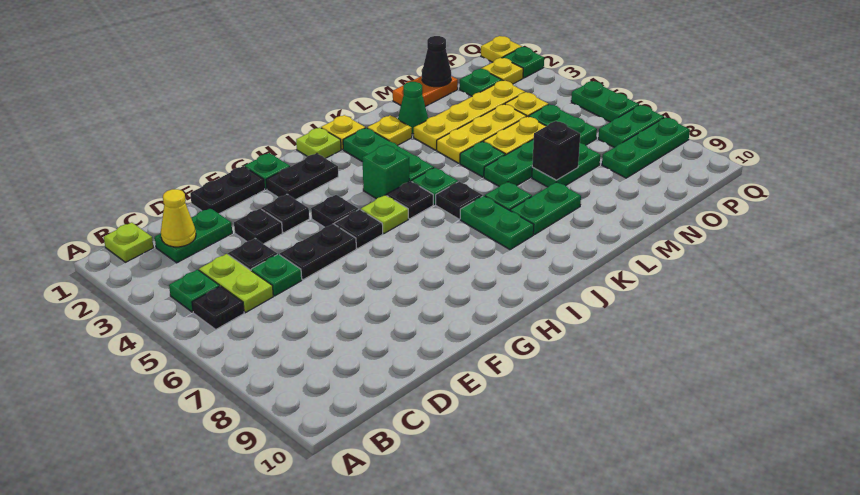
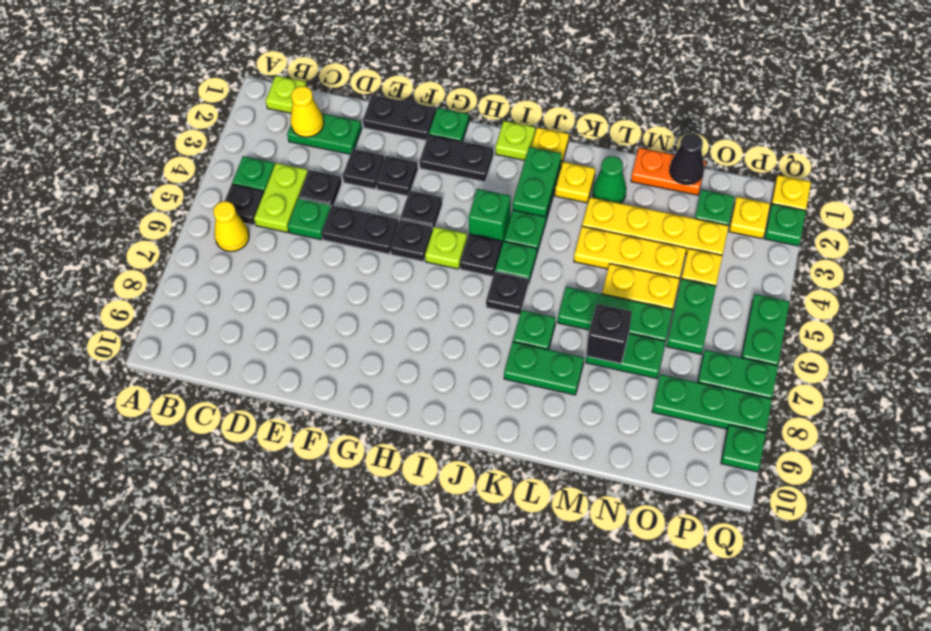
none -> yellow cone B6 level 1
green plate J7:J8 level 1 -> green plate J2:J3 level 2
green plate L5 level 1 -> green plate Q9 level 1

